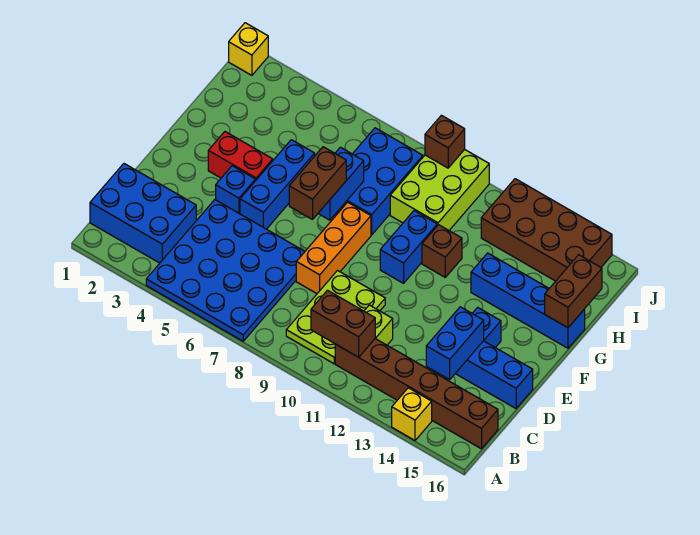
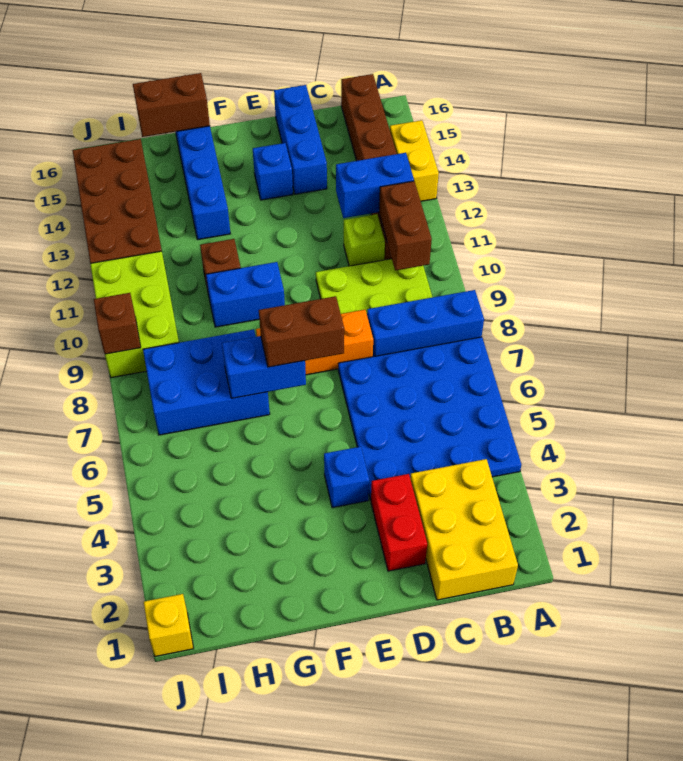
yellow brick A14 level 1 -> yellow brick A13:A14 level 1
blue brick B1:C3 level 1 -> yellow brick B1:C3 level 1
blue brick C14:D14 level 2 -> blue brick B12:C12 level 2
blue brick E5:G5 level 1 -> blue brick A8:C8 level 1
red brick F3:F4 level 1 -> red brick D2:D3 level 1
lime brick H9:J10 level 1 -> lime brick I9:J11 level 1

